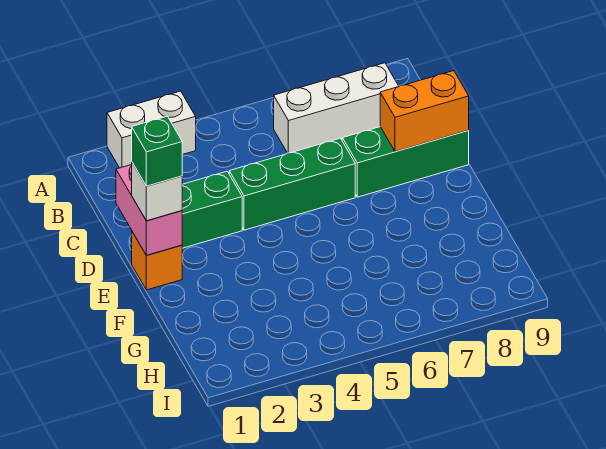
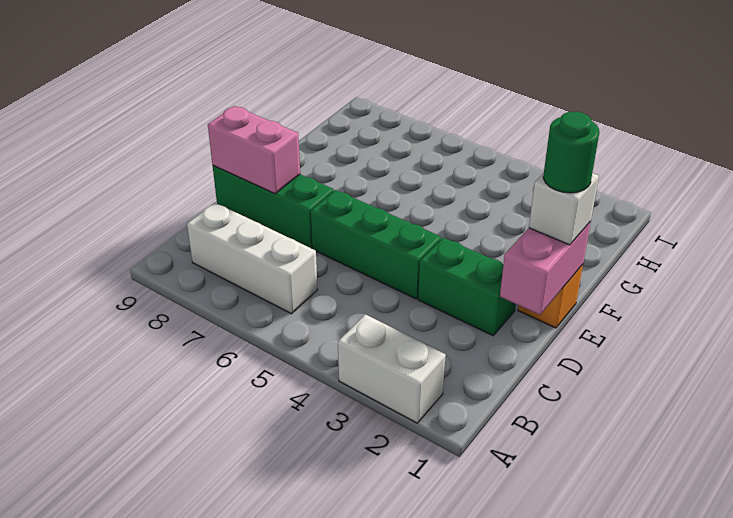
orange brick D8:D9 level 2 -> pink brick D8:D9 level 2
green brick E1 level 4 -> green round brick E1 level 4

